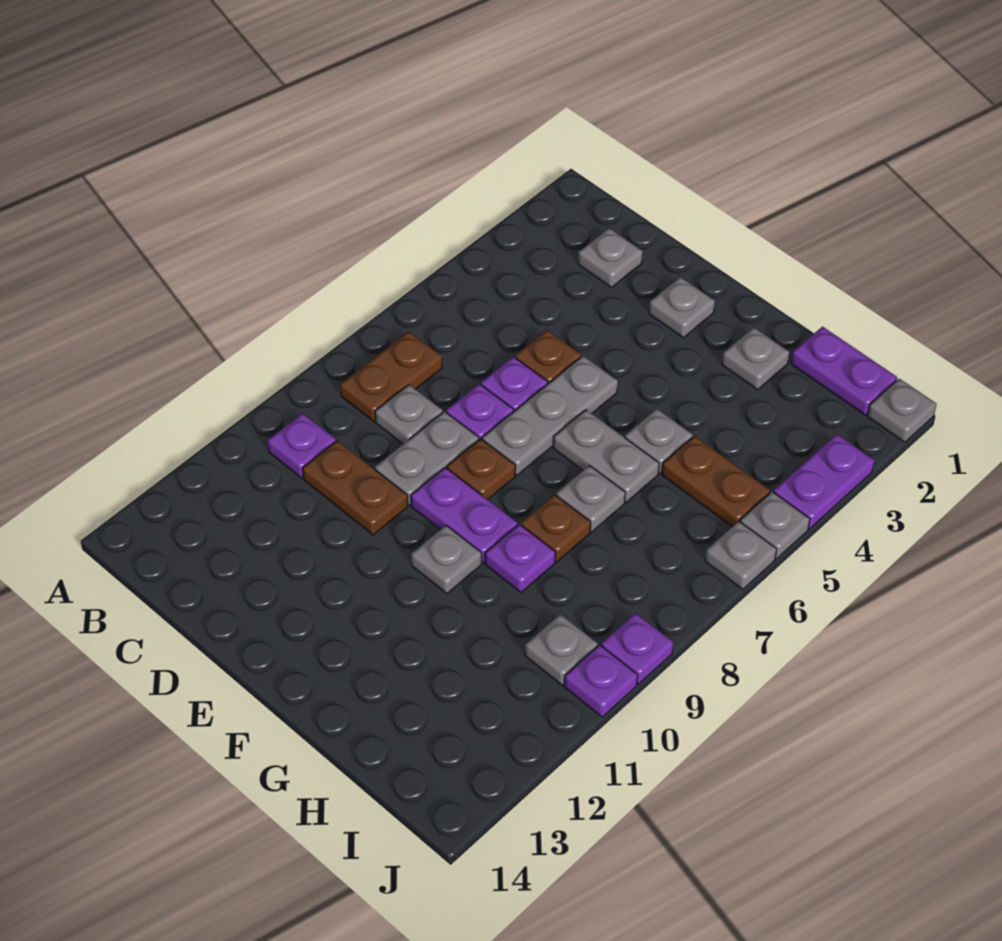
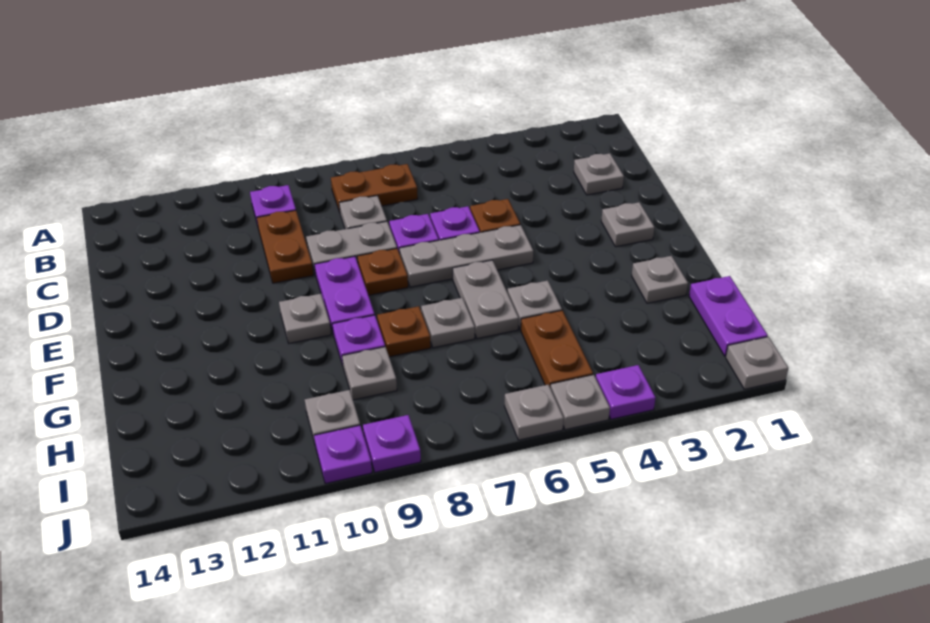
none -> grey plate H9 level 1
purple plate J3:J4 level 1 -> purple plate J4 level 1

